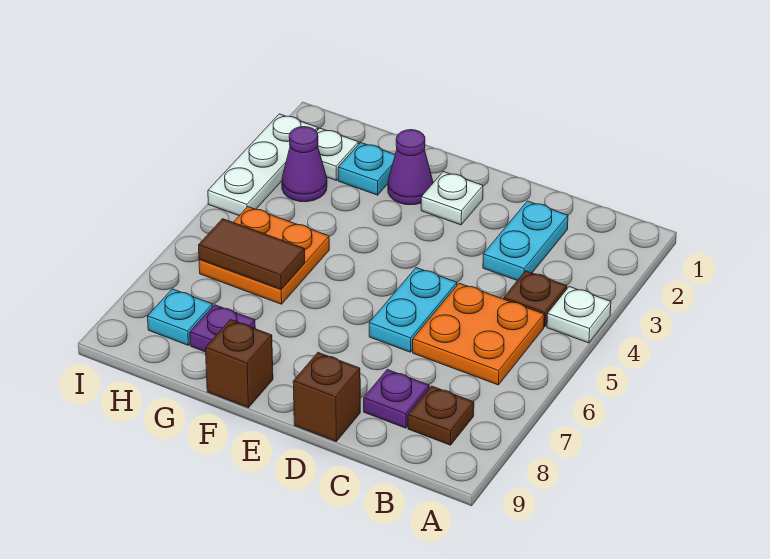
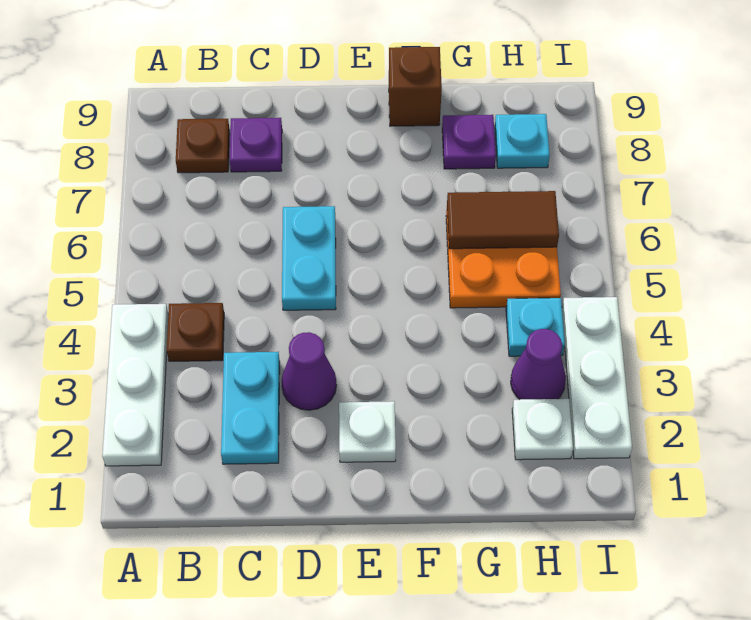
white plate A4 level 1 -> white plate A2:A4 level 1
orange plate B5:C6 level 1 -> none
brown brick D9 level 1 -> none
purple cone F2 level 1 -> purple cone D3 level 1
cyan plate G2 level 1 -> cyan plate H4 level 1

